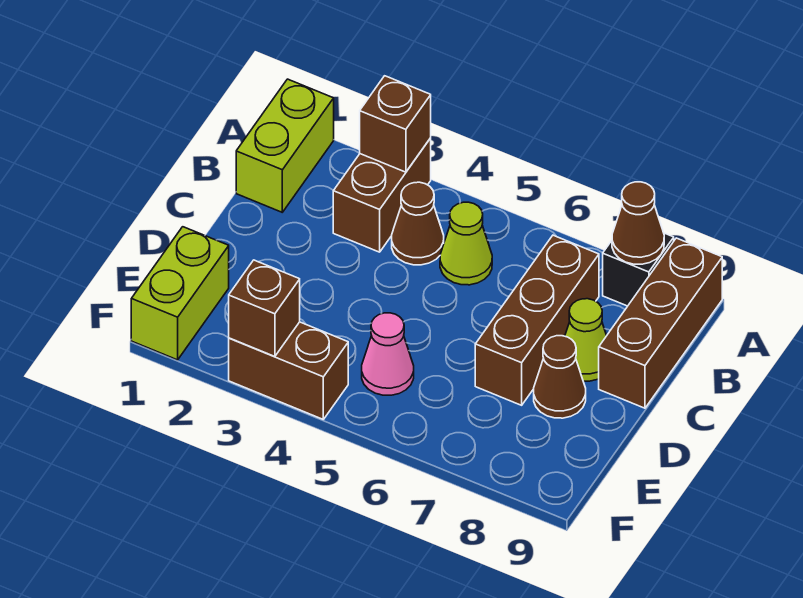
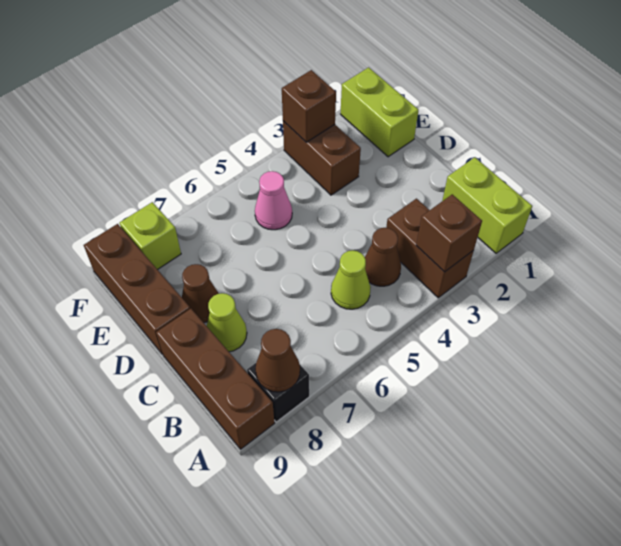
brown brick B7:D7 level 1 -> brown brick D9:F9 level 1
brown brick F3:F4 level 1 -> brown brick E3:F3 level 1
none -> lime brick F8 level 1

